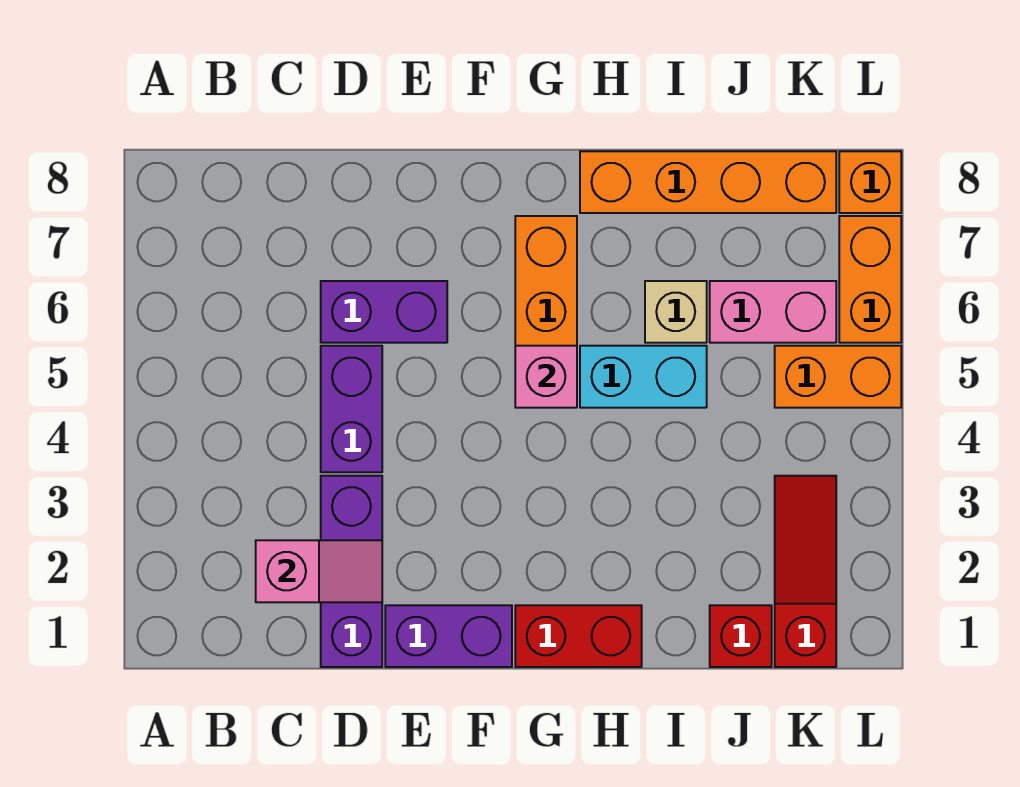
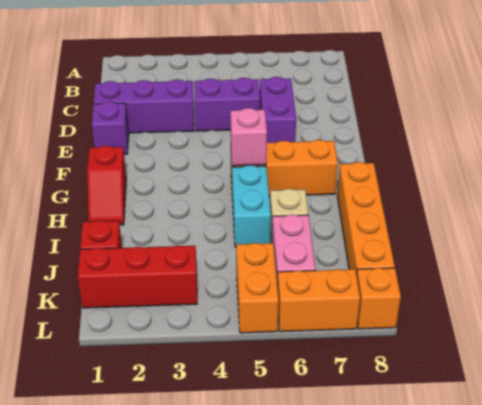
pink slope C2:D2 level 2 top C -> none
purple brick E1:F1 level 1 -> purple brick E1 level 1
red brick G1:H1 level 1 -> red slope G1:H1 level 1 top G
red slope K1:K3 level 1 top 1 -> red brick K1:K3 level 1

